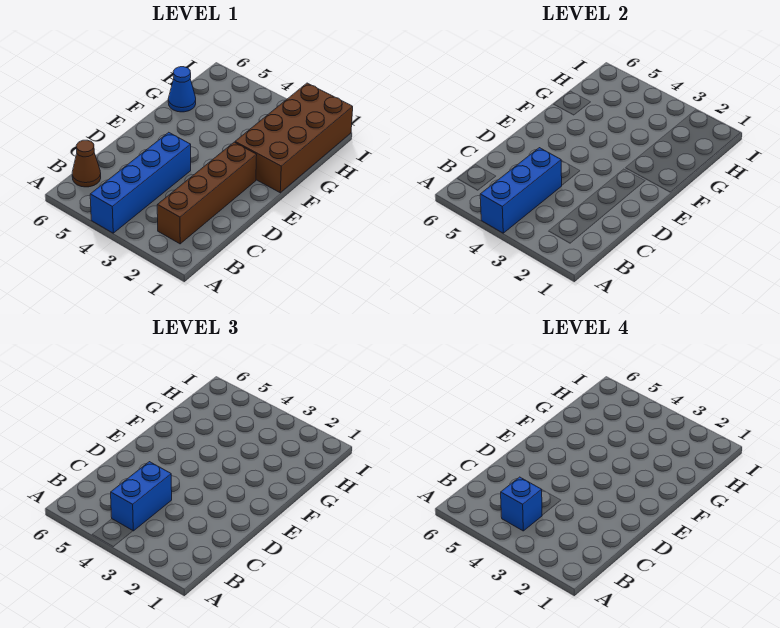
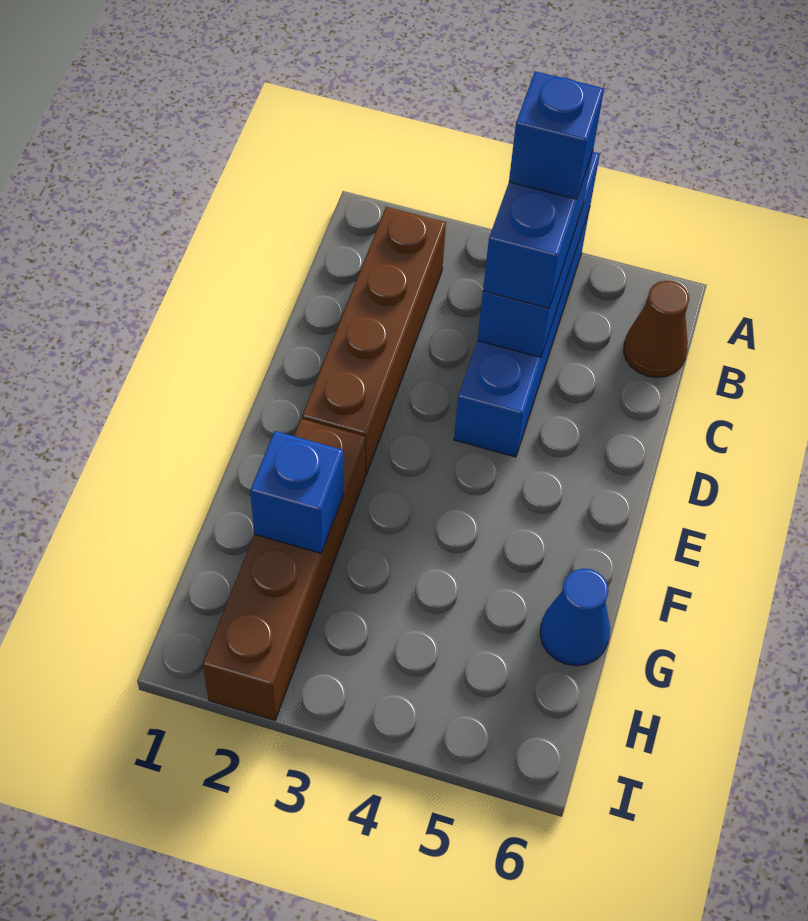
brown brick F1:I2 level 1 -> brown brick F2:I2 level 1
none -> blue brick G2 level 2

